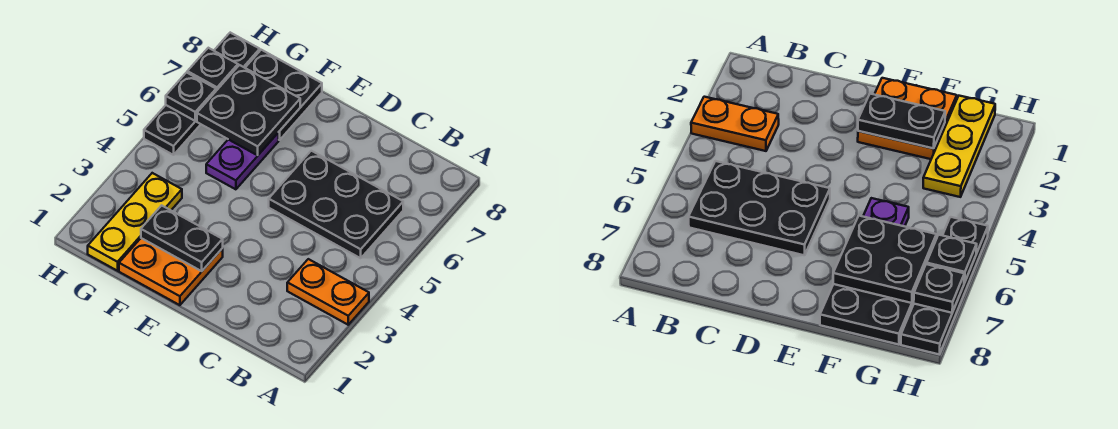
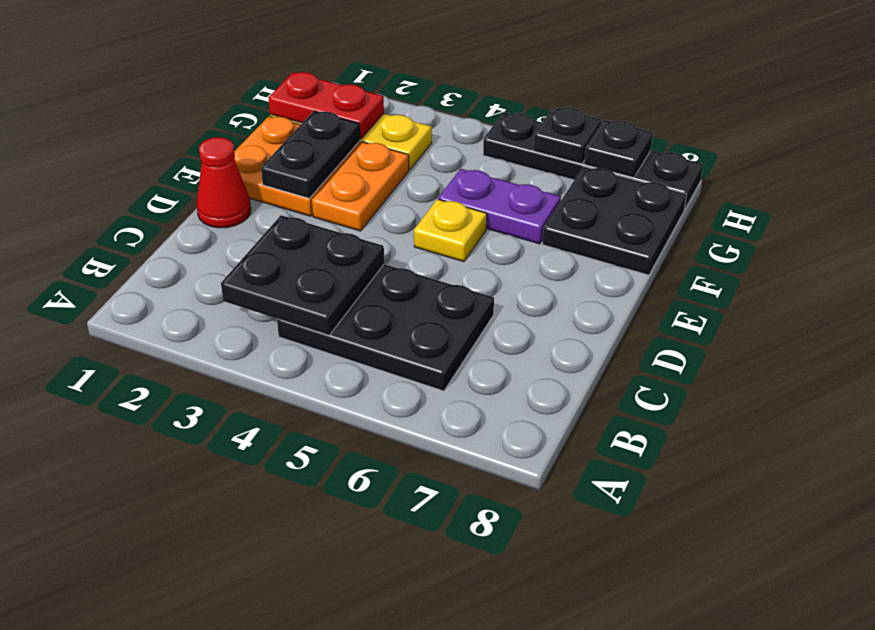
orange plate A3:B3 level 1 -> orange plate E3:F3 level 1
black plate B5:D6 level 1 -> black plate B4:C6 level 1
none -> red cone D1 level 1
none -> yellow plate E5 level 1
black plate F6:G7 level 2 -> black plate B3:C4 level 2
none -> red plate G1:G2 level 2

